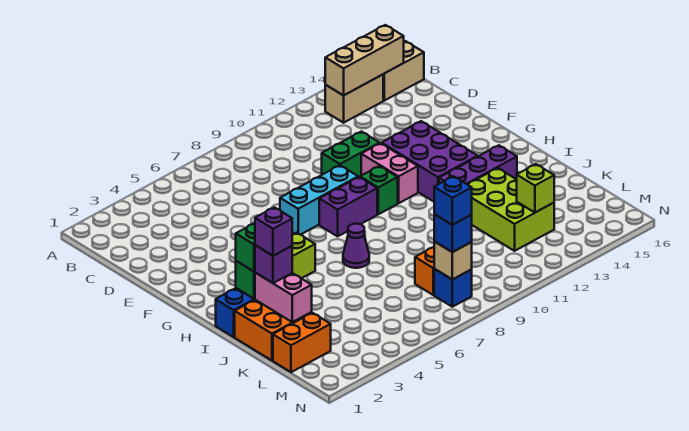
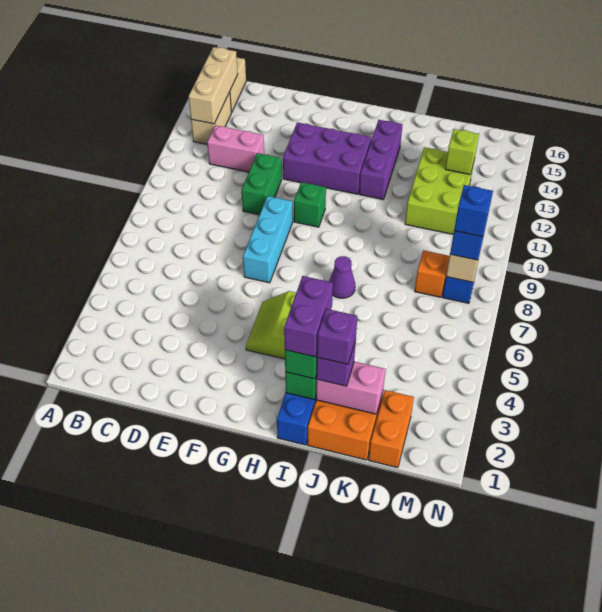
pink brick F11:G11 level 1 -> pink brick C12:D12 level 1
purple brick G8:G9 level 1 -> purple brick I2:I3 level 4
lime brick J12:L13 level 1 -> lime brick K11:L13 level 1

